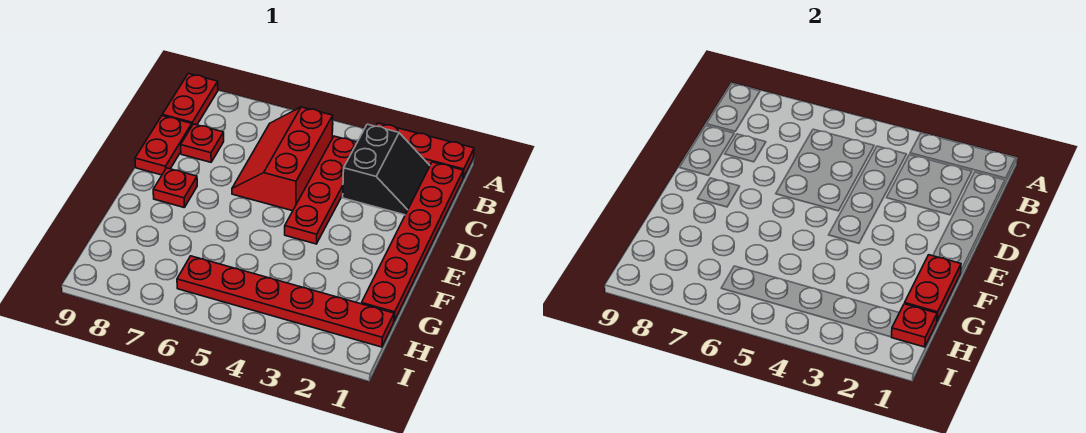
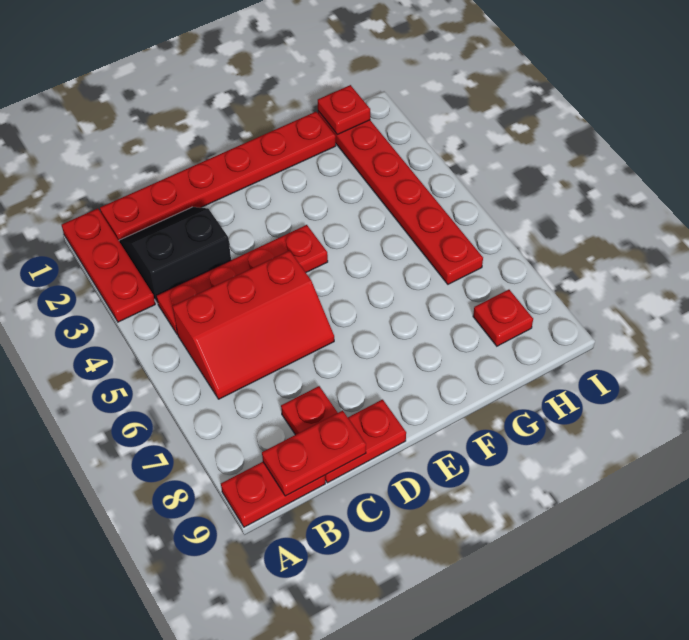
red plate E8 level 1 -> red plate H8 level 1
red plate F1:G1 level 2 -> red plate B9:C9 level 2

